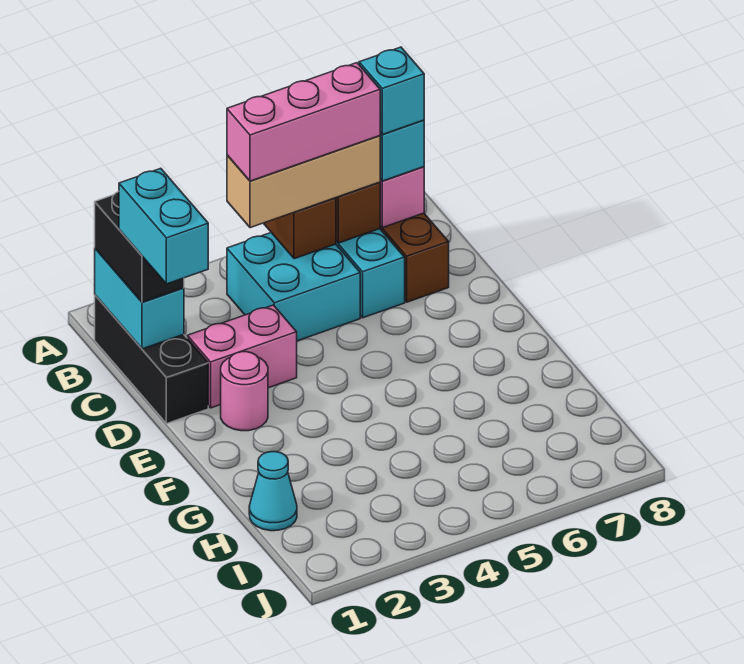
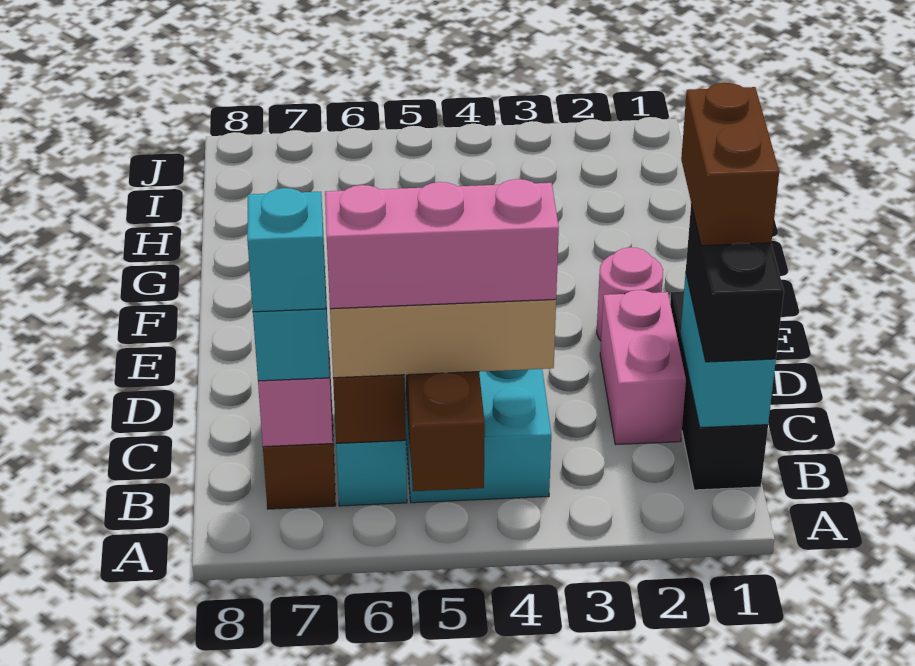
cyan brick C1:D1 level 4 -> brown brick C1:D1 level 4
pink brick D2:D3 level 1 -> pink brick C2:D2 level 1
cyan cone H1 level 1 -> none

